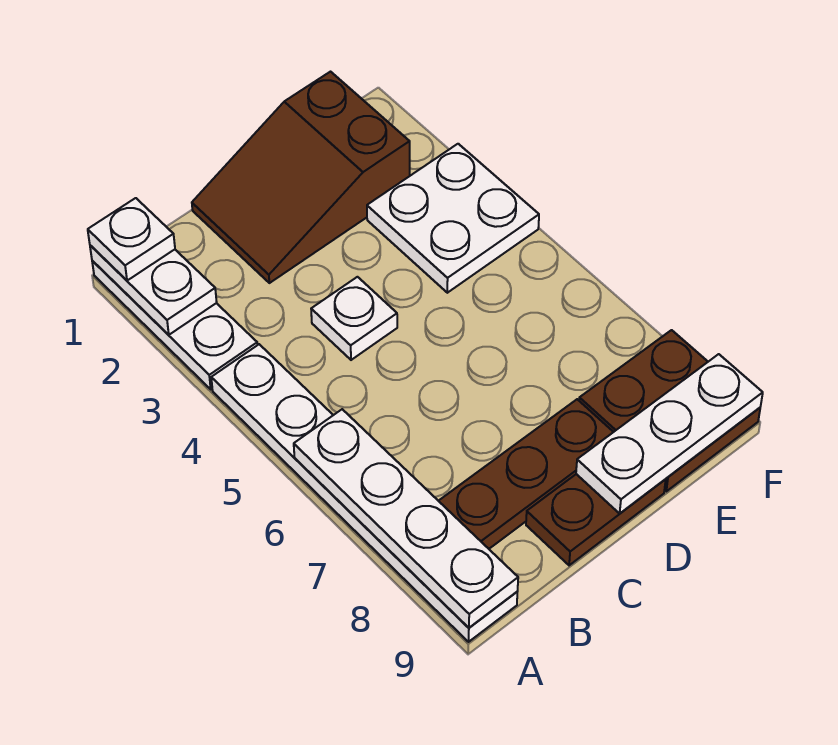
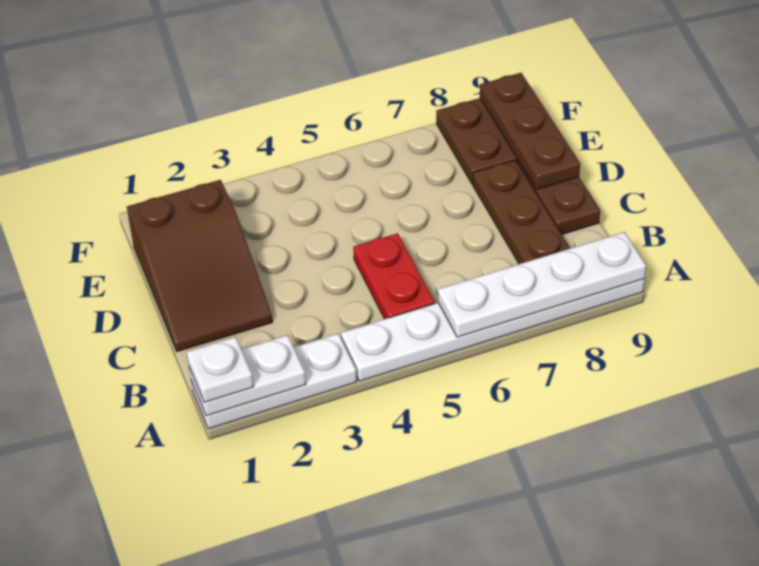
none -> red plate B5:C5 level 1
white plate C4 level 1 -> none
white plate D9:F9 level 2 -> brown plate D9:F9 level 2
white plate E3:F4 level 1 -> none

